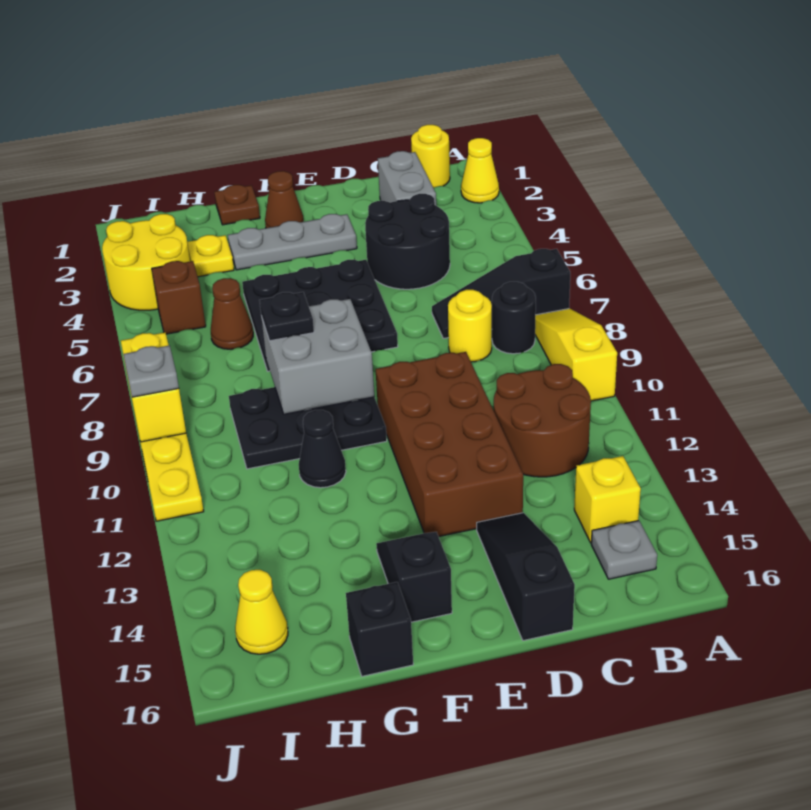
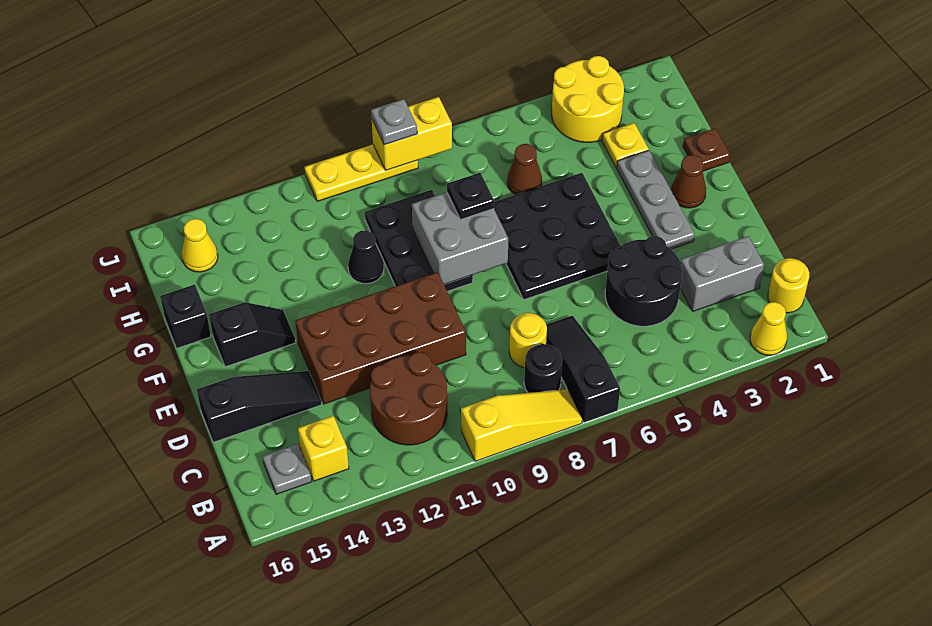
brown brick I5 level 1 -> none

